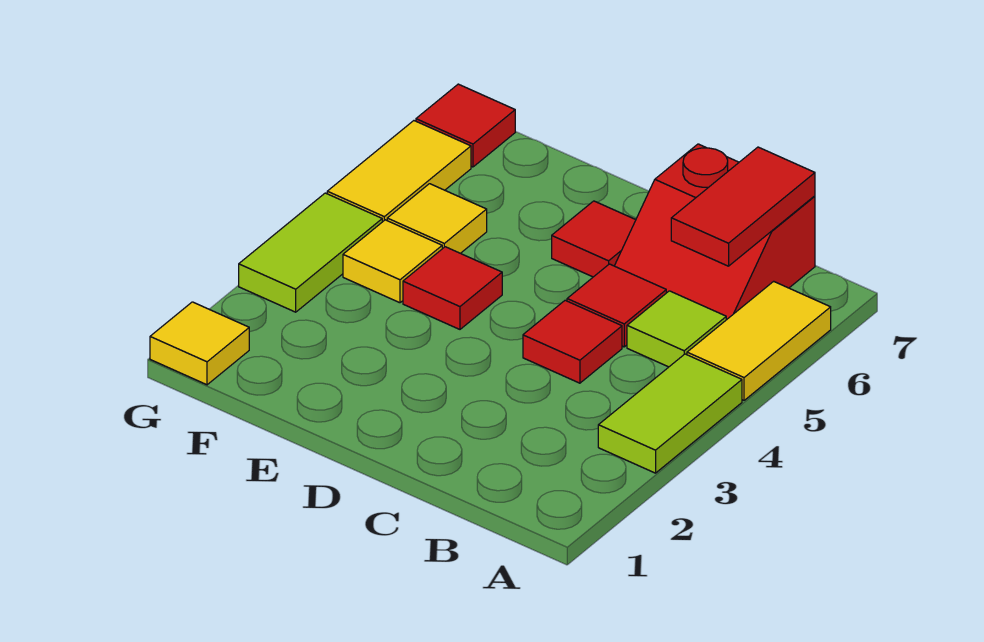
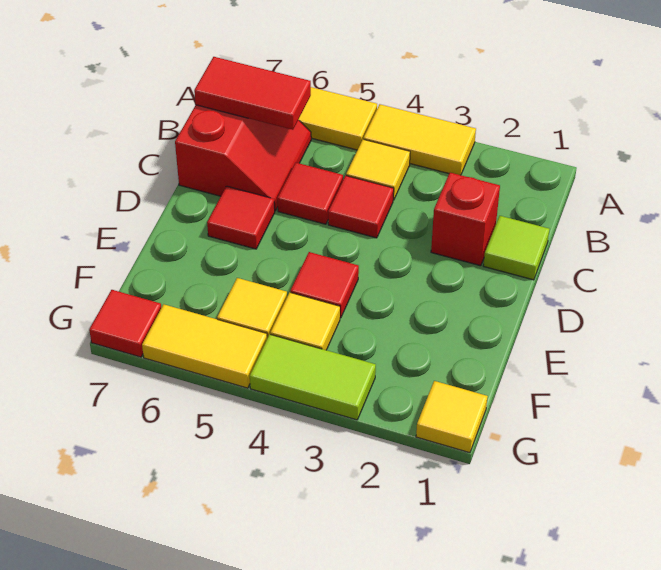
lime tile A3:A4 level 1 -> yellow tile A3:A4 level 1
none -> yellow tile B4 level 1
lime tile B5 level 1 -> lime tile C1 level 1
none -> red brick C2 level 1

